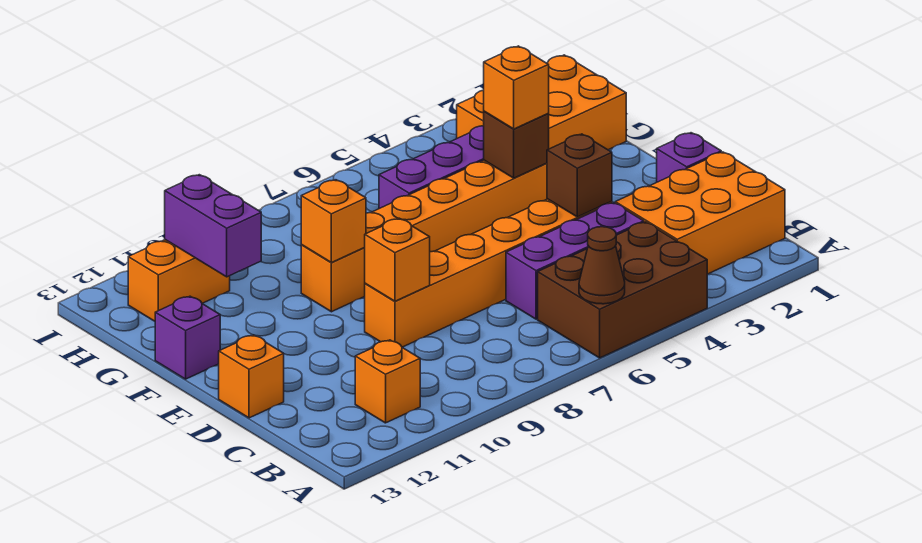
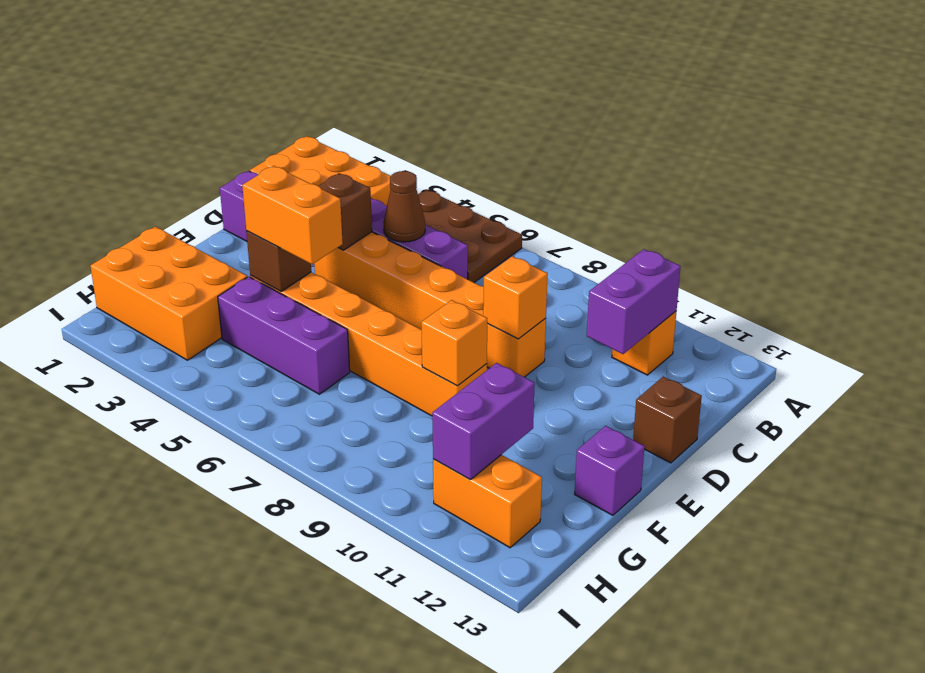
brown brick A4:B6 level 1 -> brown plate A4:B6 level 1
brown cone A6 level 2 -> brown cone C5 level 2
none -> purple brick B11:C11 level 2
orange brick D13 level 1 -> brown brick D13 level 1
orange brick F4 level 3 -> orange brick F4:F5 level 3

